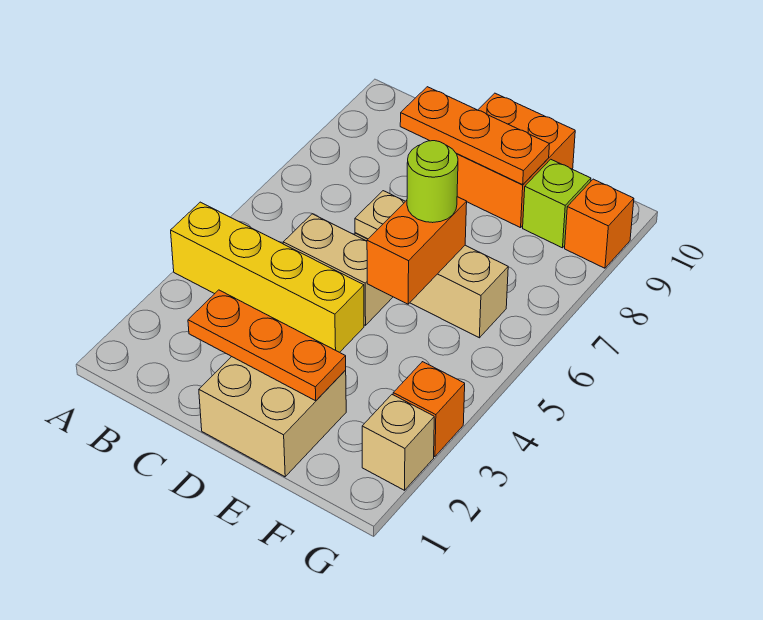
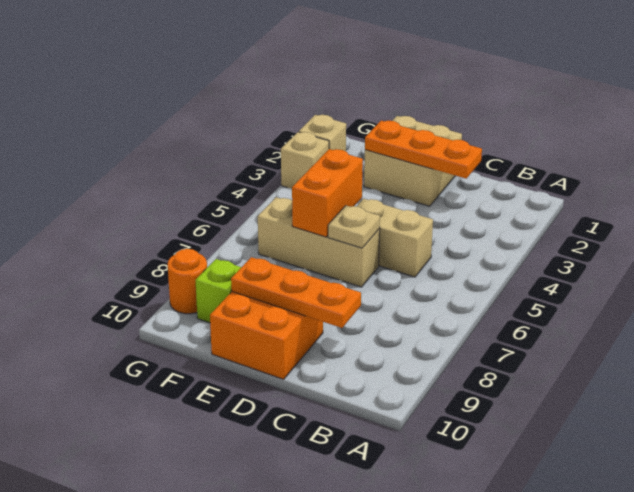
yellow brick A4:D4 level 1 -> none
lime round brick E6 level 3 -> none
orange brick G3 level 1 -> tan brick G3 level 1
orange brick G9 level 1 -> orange round brick G9 level 1

